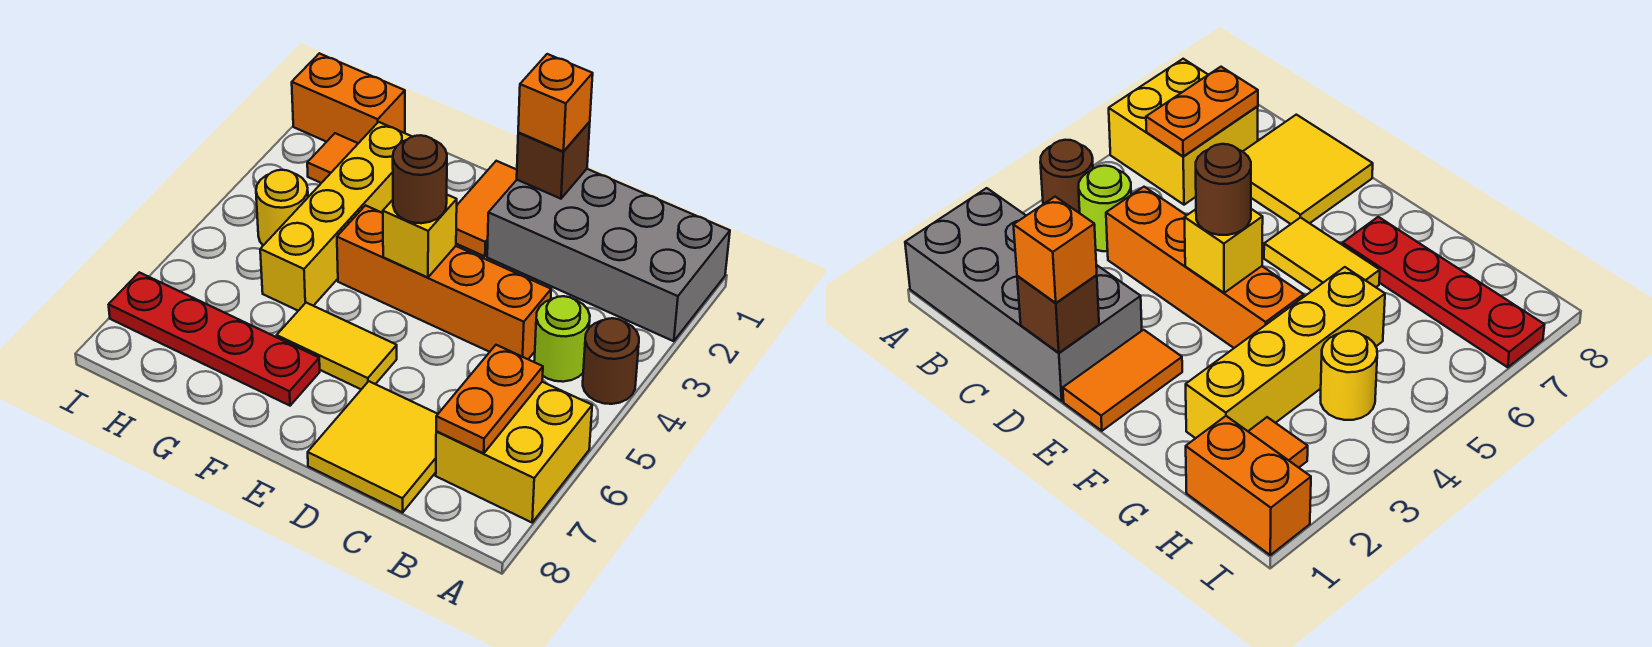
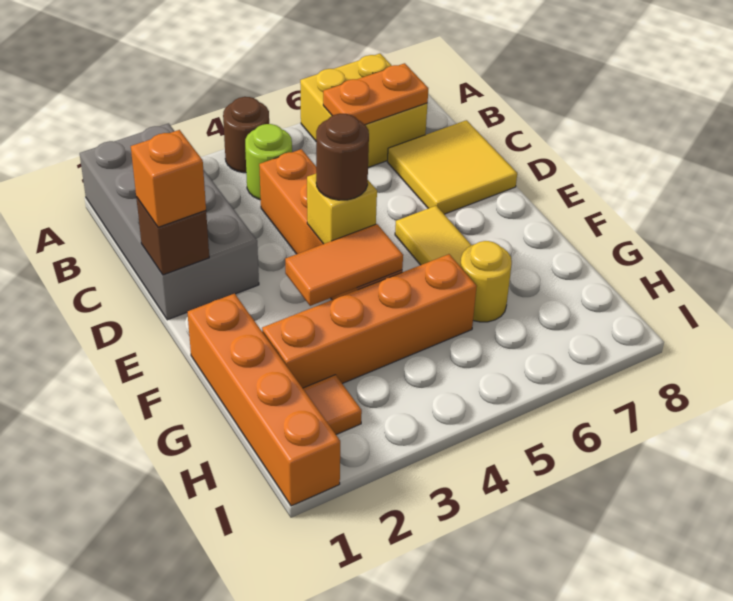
orange tile E1:E2 level 1 -> orange tile F3:F4 level 2
red plate F7:I7 level 1 -> none
yellow brick G2:G5 level 1 -> orange brick G2:G5 level 1
orange brick H1:I1 level 1 -> orange brick F1:I1 level 1
yellow round brick H4 level 1 -> yellow round brick G6 level 1

